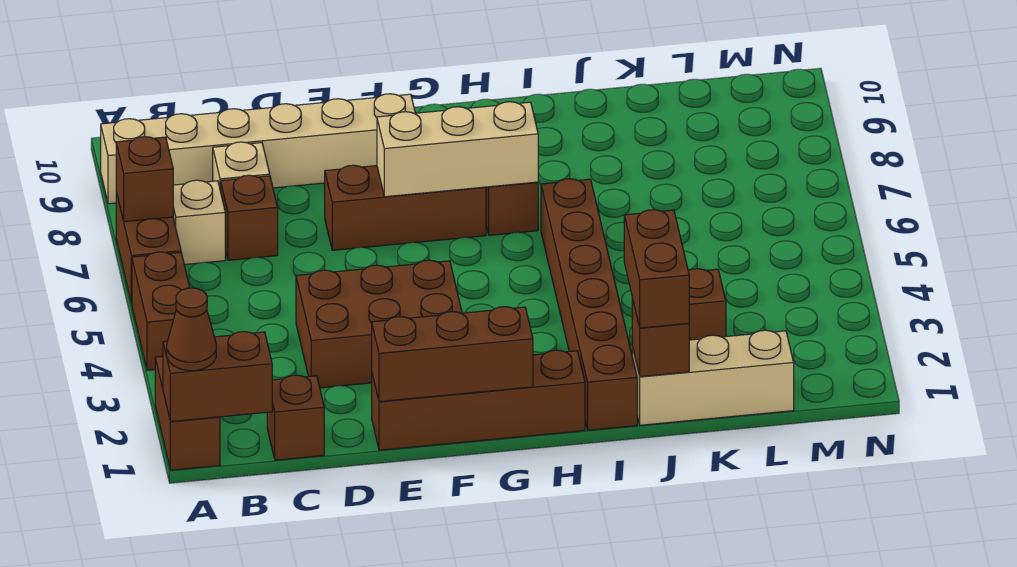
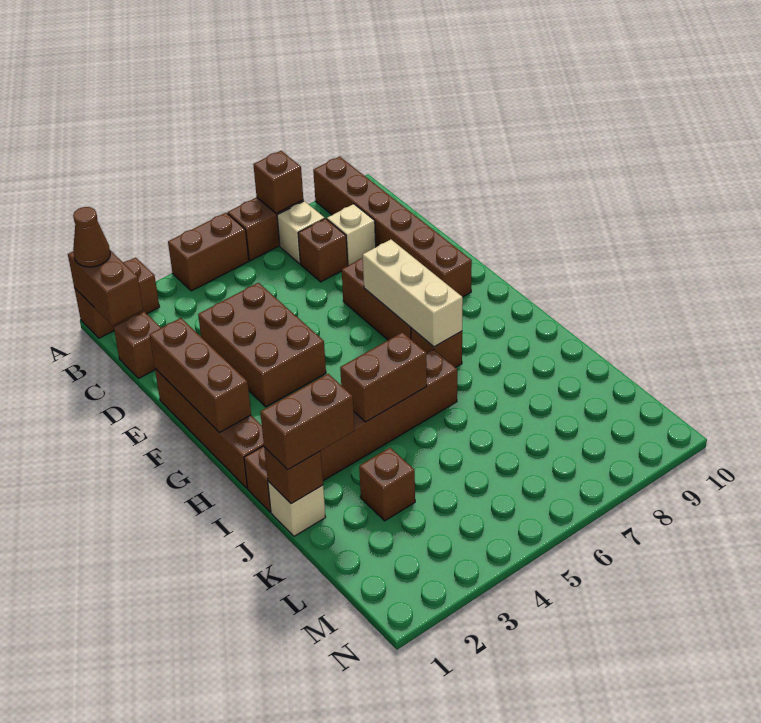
tan brick A9:F9 level 1 -> brown brick A9:F9 level 1
none -> brown brick I4:I5 level 2
tan brick J1:L1 level 1 -> tan brick J1 level 1

